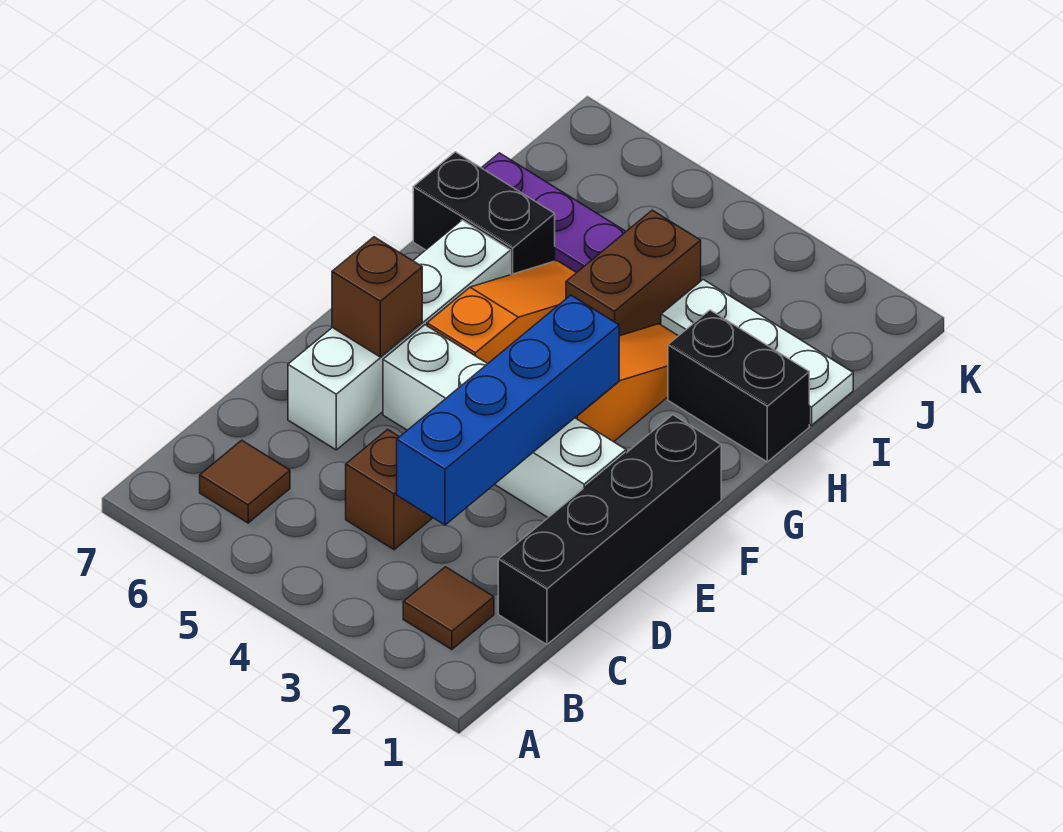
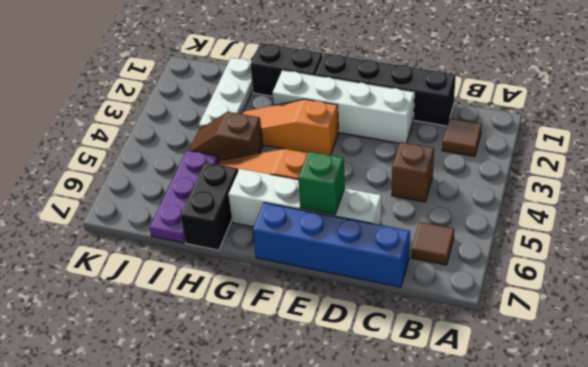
blue brick C3:F3 level 2 -> blue brick C7:F7 level 1
white brick E2:E5 level 1 -> white brick D2:G2 level 1
brown brick E6 level 2 -> green brick E6 level 2
black brick H1:H2 level 1 -> black brick G1:H1 level 1
brown brick H4:I4 level 1 -> brown slope H4:I4 level 1 top H

